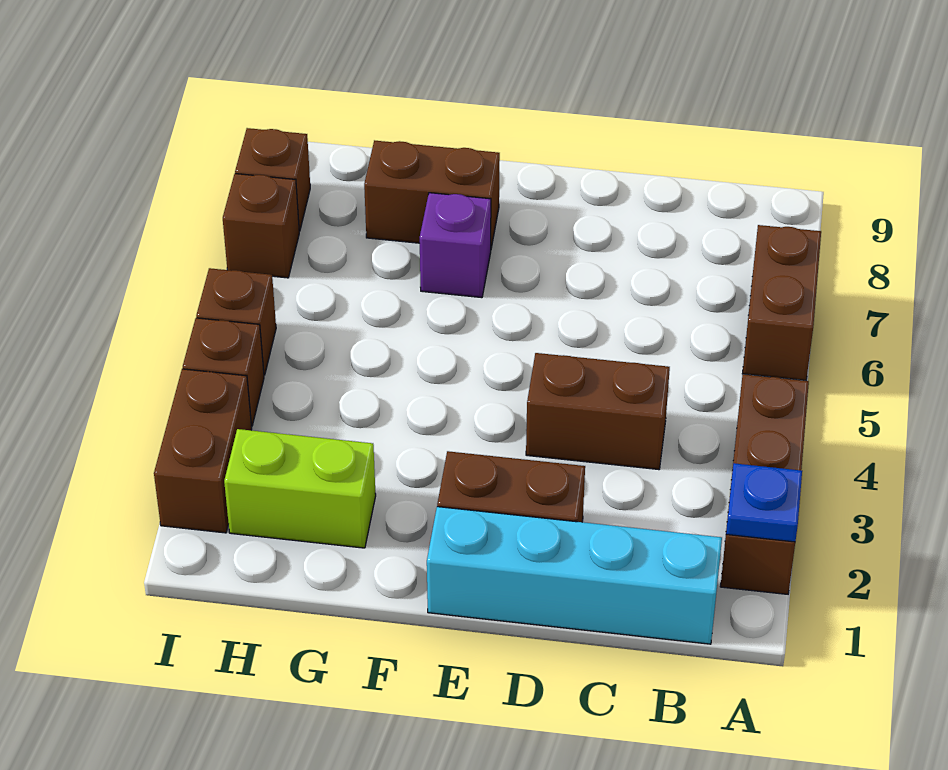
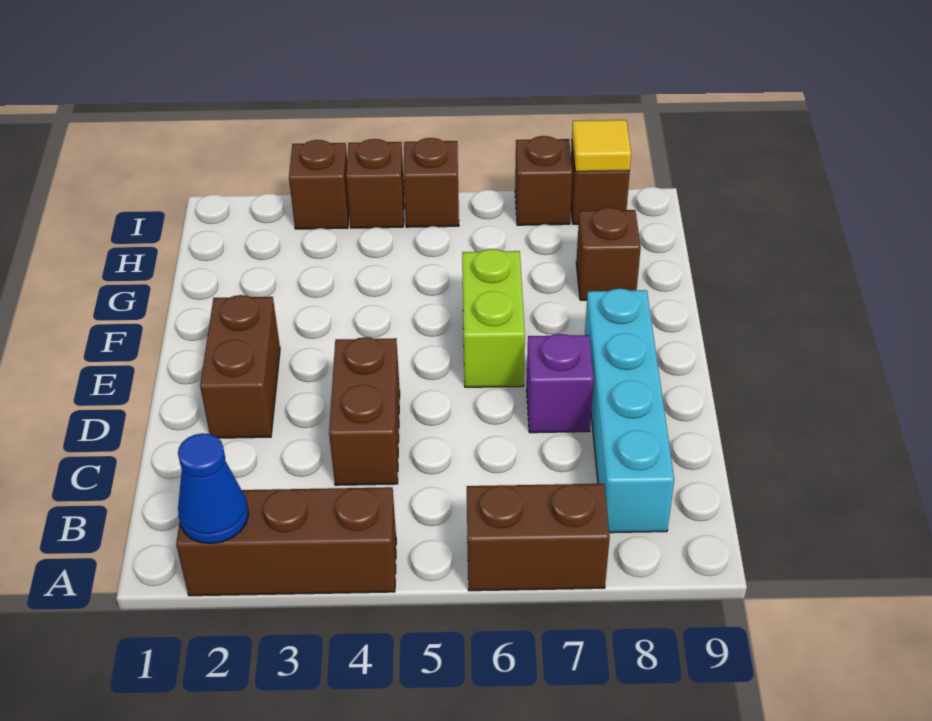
blue plate A2 level 2 -> blue cone A2 level 2
cyan brick B1:E1 level 1 -> cyan brick B8:E8 level 1
purple brick F7 level 1 -> purple brick D7 level 1
brown brick F8:G8 level 1 -> brown brick G8 level 1
lime brick G2:H2 level 1 -> lime brick E6:F6 level 1
brown brick I2:I3 level 1 -> brown brick I3 level 1
none -> yellow tile I8 level 2

